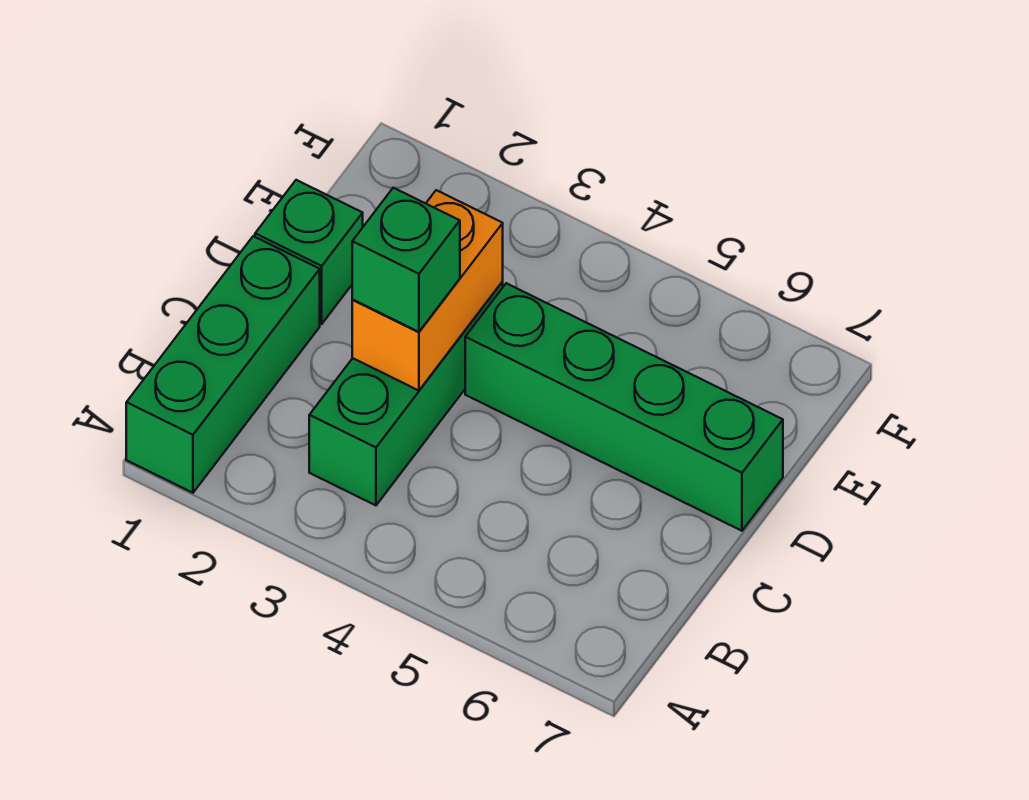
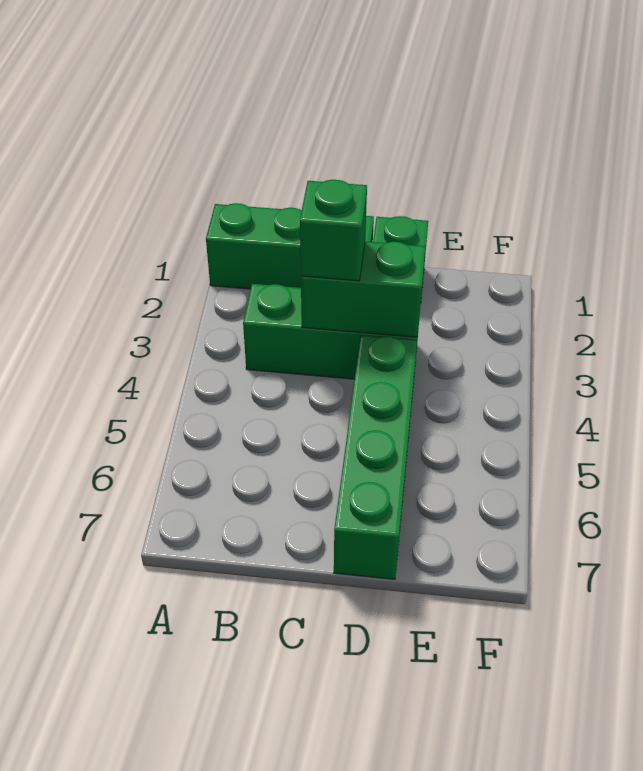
orange brick C3:D3 level 2 -> green brick C3:D3 level 2

